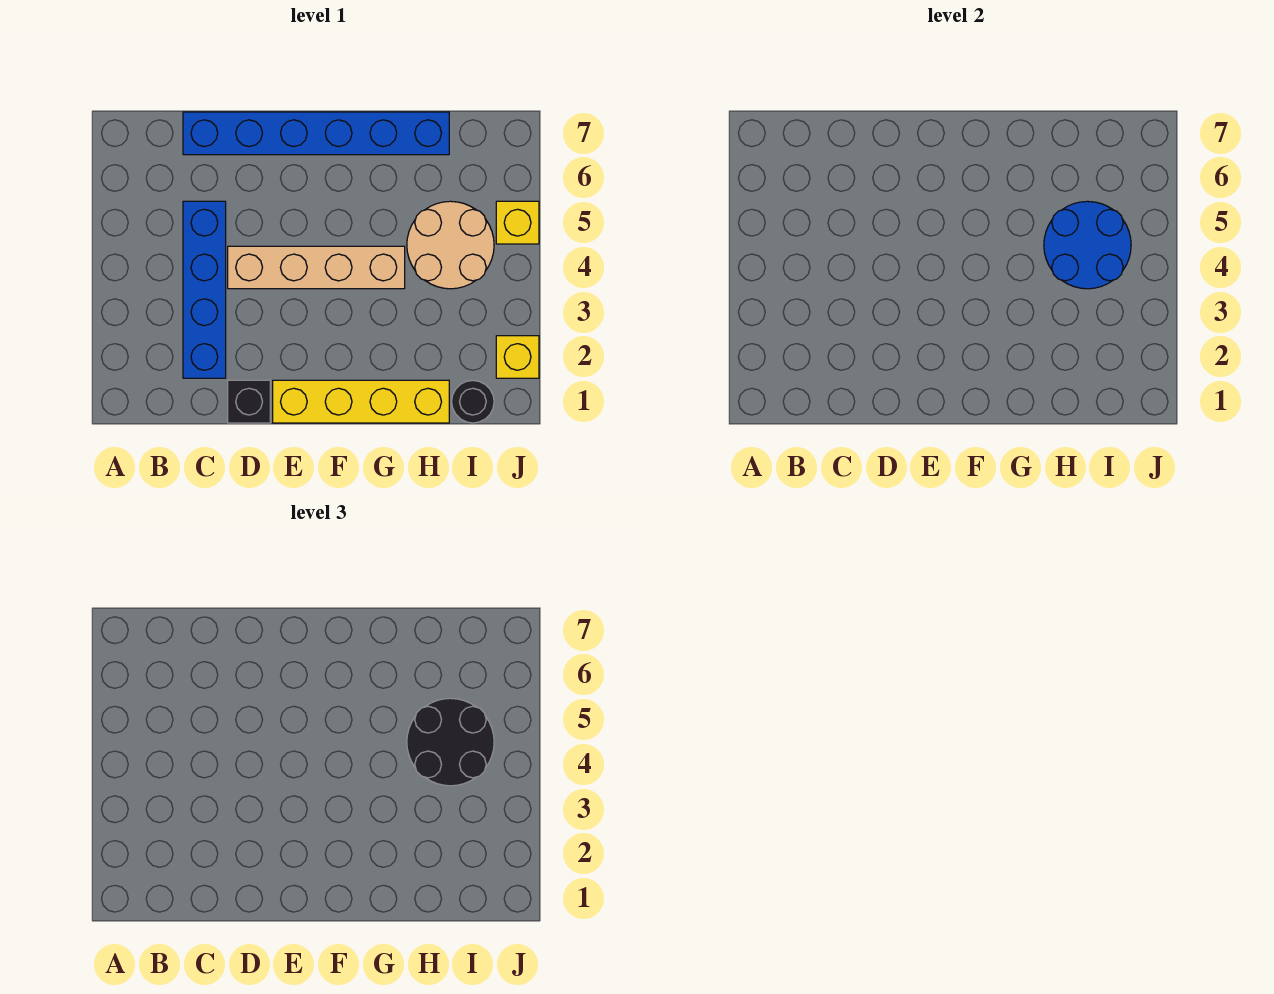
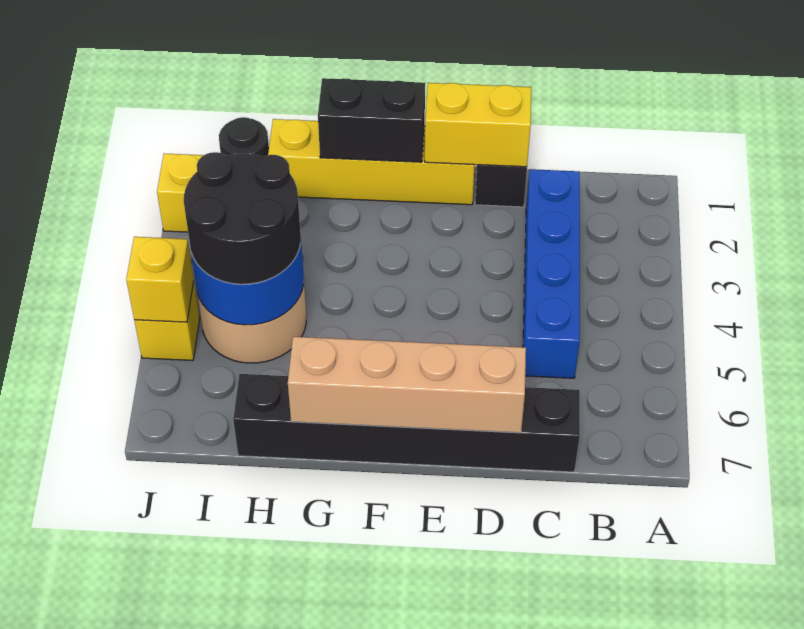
blue brick C7:H7 level 1 -> black brick C7:H7 level 1
none -> yellow brick D1:E1 level 2
tan brick D4:G4 level 1 -> tan brick D7:G7 level 2
none -> black brick F1:G1 level 2
none -> yellow brick J5 level 2

